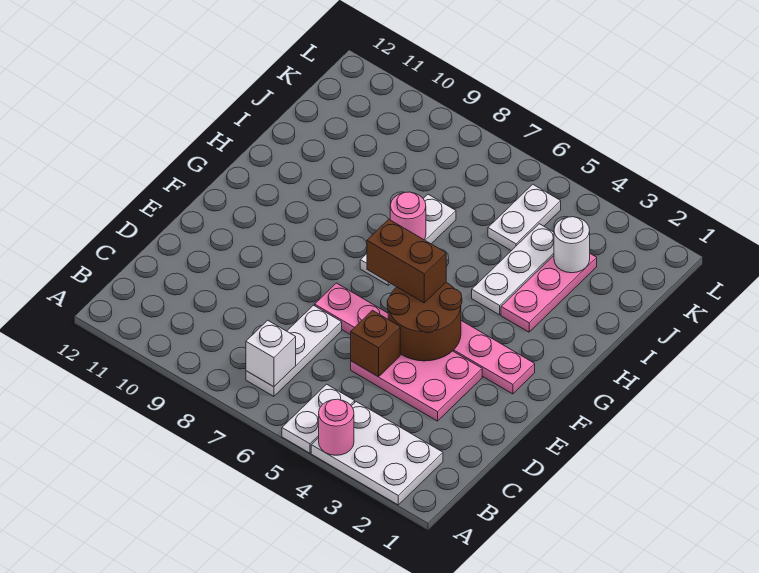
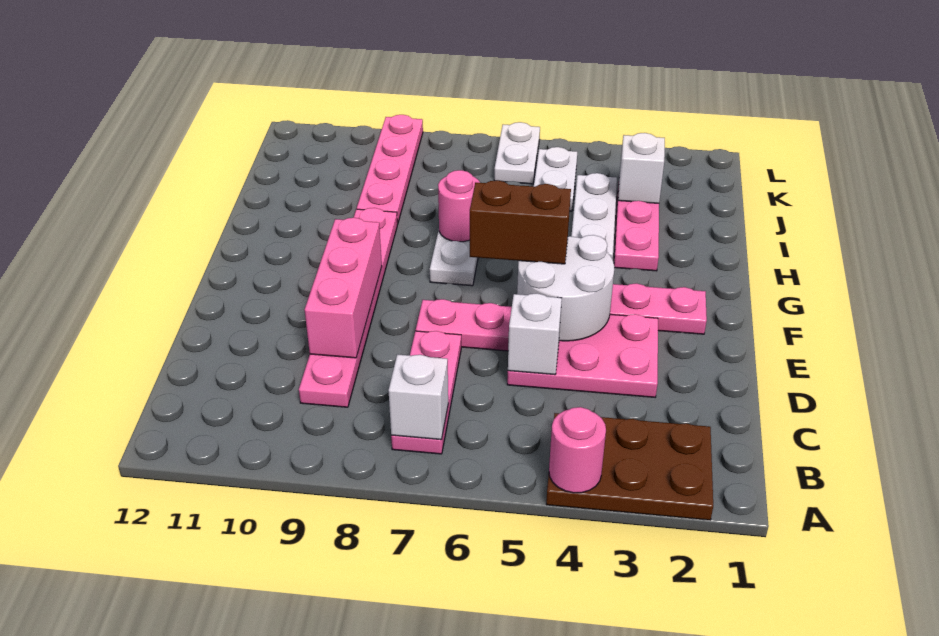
white plate A2:B4 level 1 -> brown plate A2:B4 level 1
white plate A5:B5 level 1 -> white plate K6:L6 level 1
white plate B7:D7 level 1 -> pink plate B7:D7 level 1
none -> pink plate C9:H9 level 1
brown brick D5 level 2 -> white brick D5 level 2
none -> pink brick D9:F9 level 2
brown round brick E4:F5 level 2 -> white round brick E4:F5 level 2
none -> pink plate I9:L9 level 1
white round brick J3 level 2 -> white brick J3 level 2

